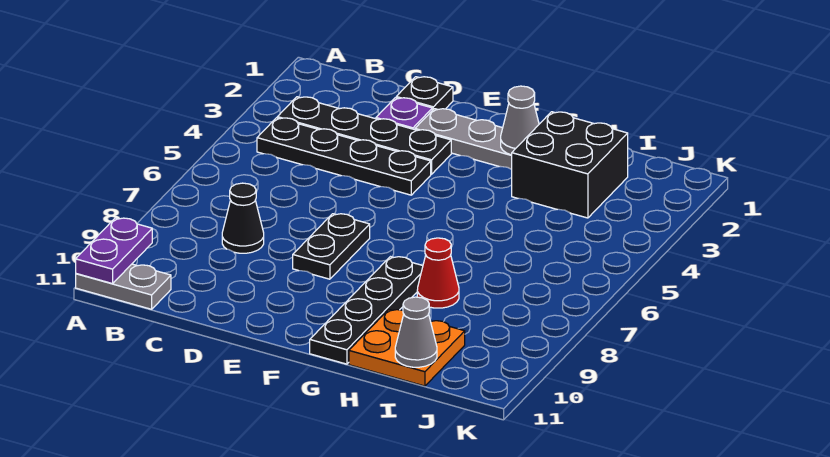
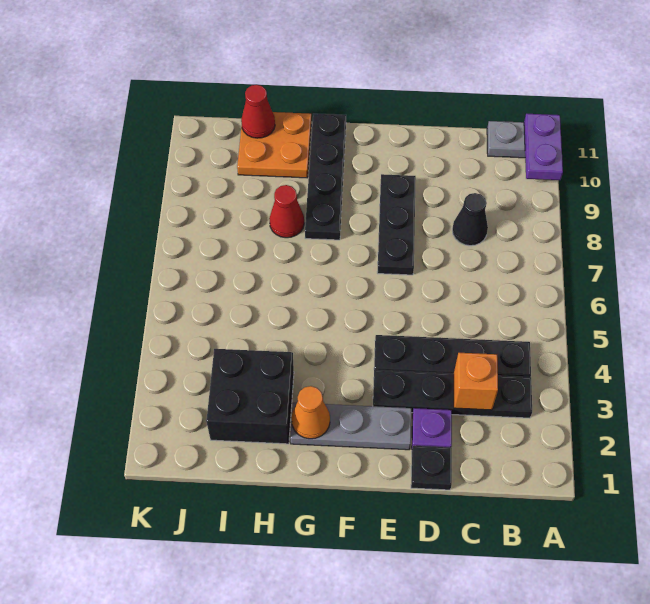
none -> orange brick C3 level 2
black plate E7:E8 level 1 -> black plate E7:E9 level 1
grey cone G2 level 2 -> orange cone G2 level 2
grey cone I11 level 2 -> red cone I11 level 2

